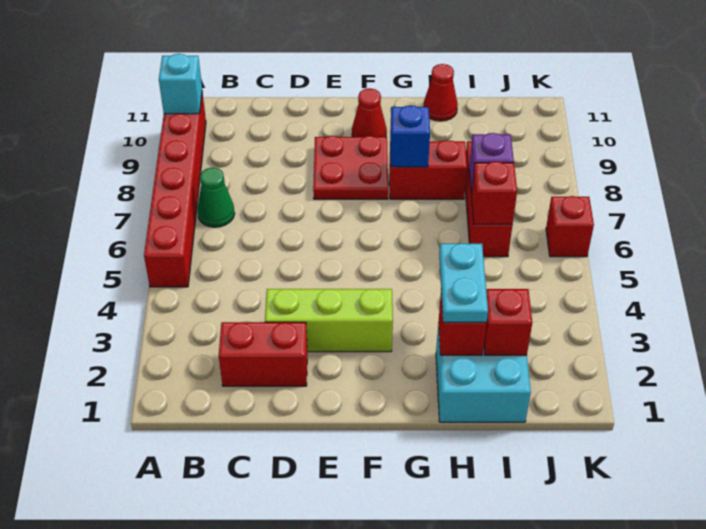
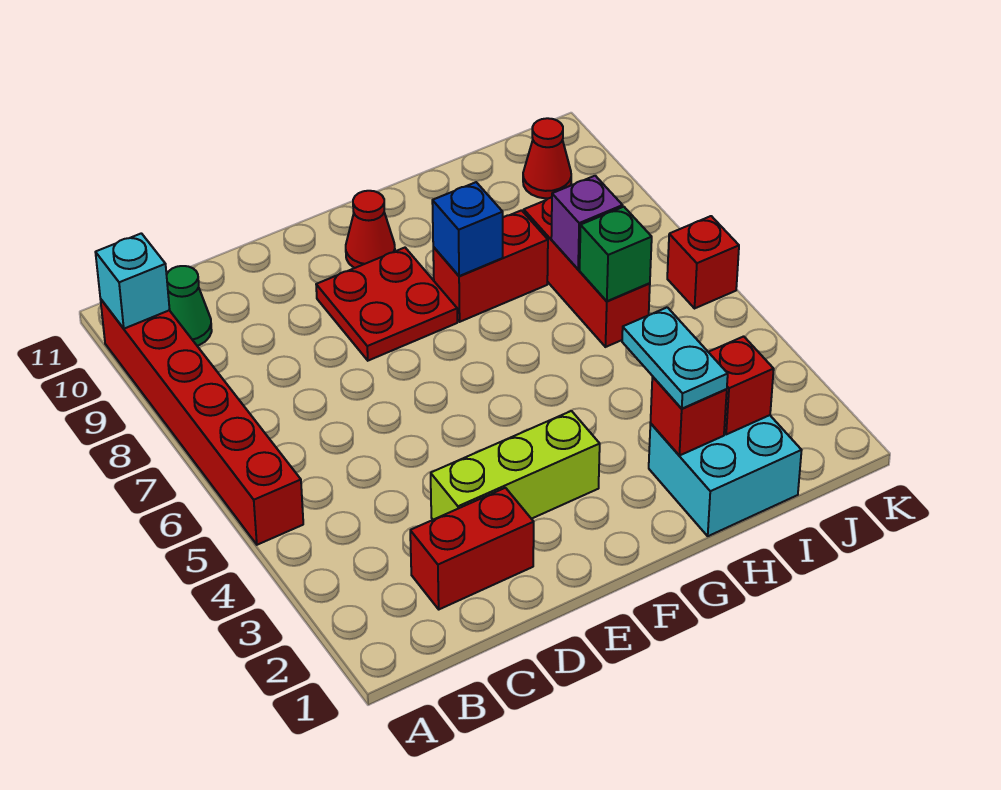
green cone B7 level 1 -> green cone B10 level 1
red cone H11 level 1 -> red cone J10 level 1
red brick I6 level 2 -> green brick I6 level 2

